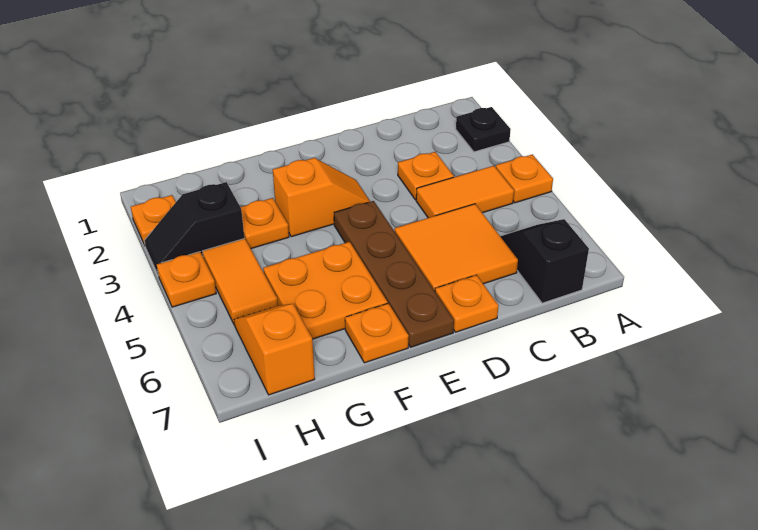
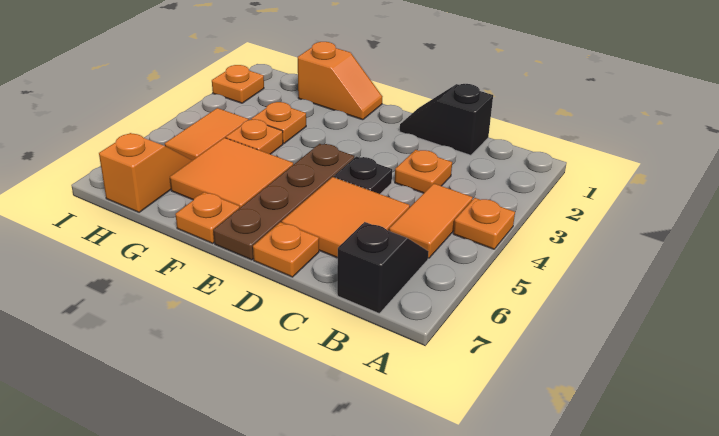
black plate A2 level 1 -> black plate D4 level 1
orange tile B4:C4 level 1 -> orange tile B4:B5 level 1
orange slope E3:F3 level 1 top F -> orange slope F1:G1 level 1 top G
orange plate F5:G6 level 1 -> orange tile F5:G6 level 1
black slope H3:I3 level 1 top H -> black slope C1:D1 level 1 top C
orange plate I4 level 1 -> orange plate G4 level 1

